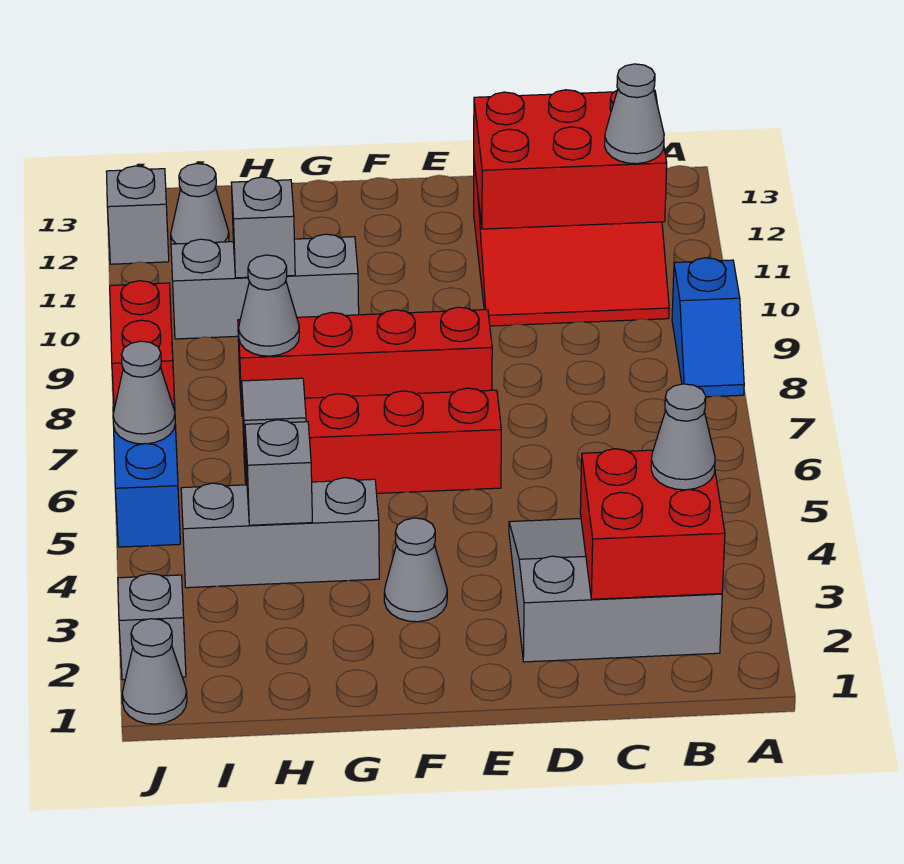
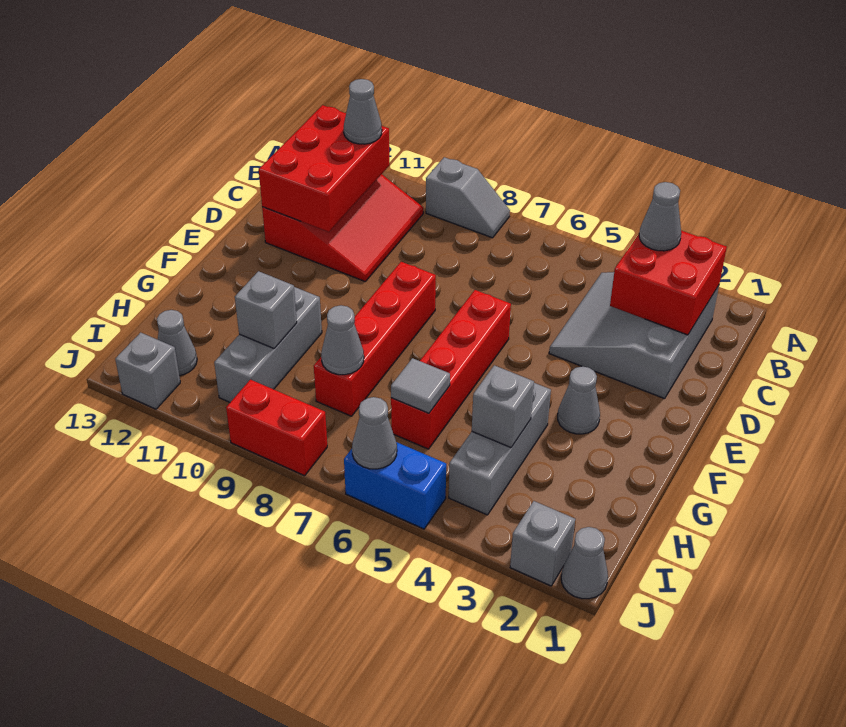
blue slope A8:A9 level 1 top 9 -> grey slope A8:A9 level 1 top 9

